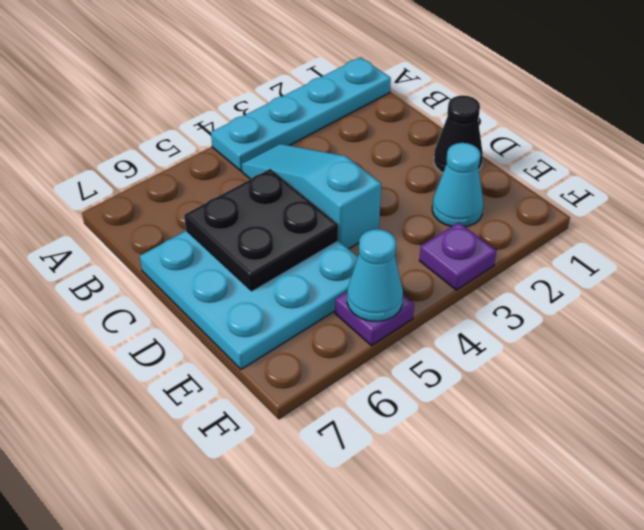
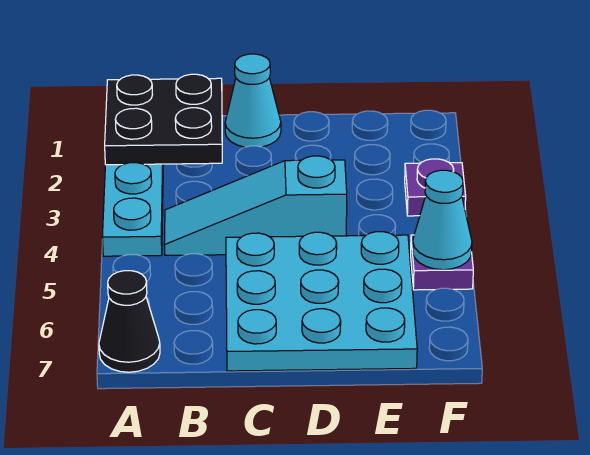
black plate C5:D6 level 2 -> black plate A1:B2 level 2
black cone D1 level 1 -> black cone A7 level 1
cyan cone E2 level 1 -> cyan cone C1 level 1

